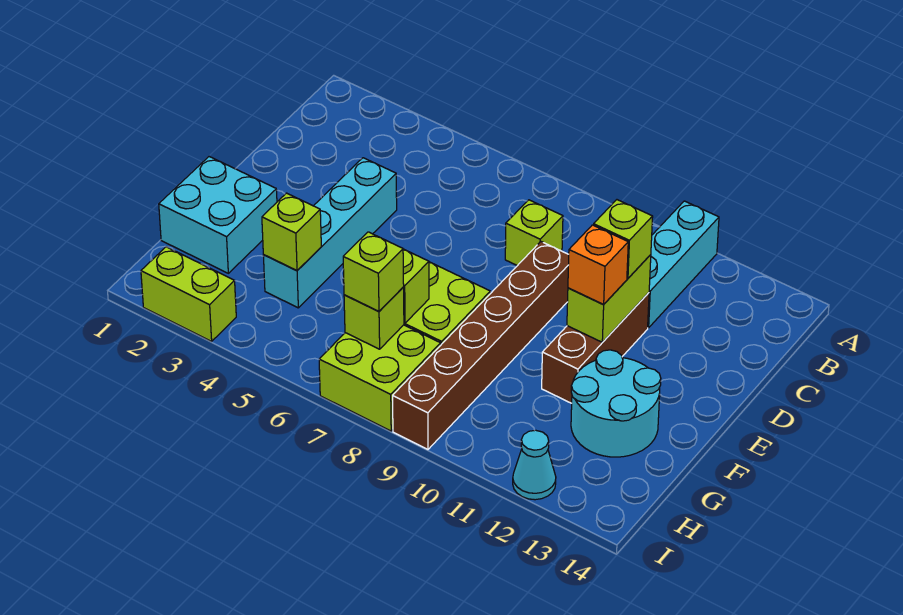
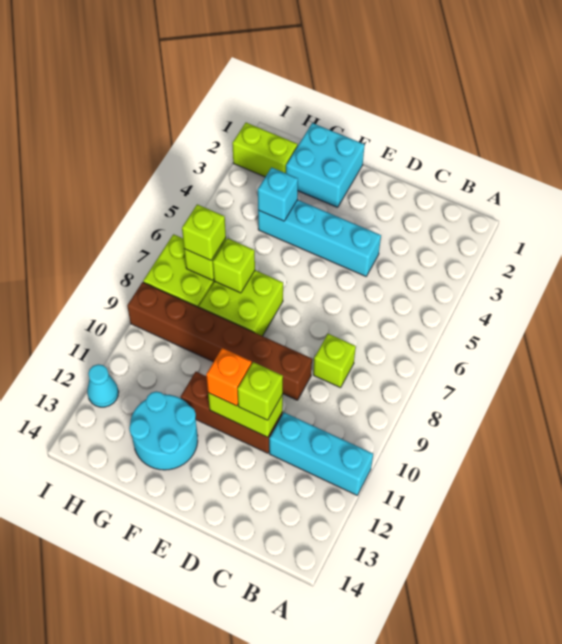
lime brick G4 level 2 -> cyan brick G4 level 2
lime brick I2:I3 level 1 -> lime brick H2:I2 level 1

